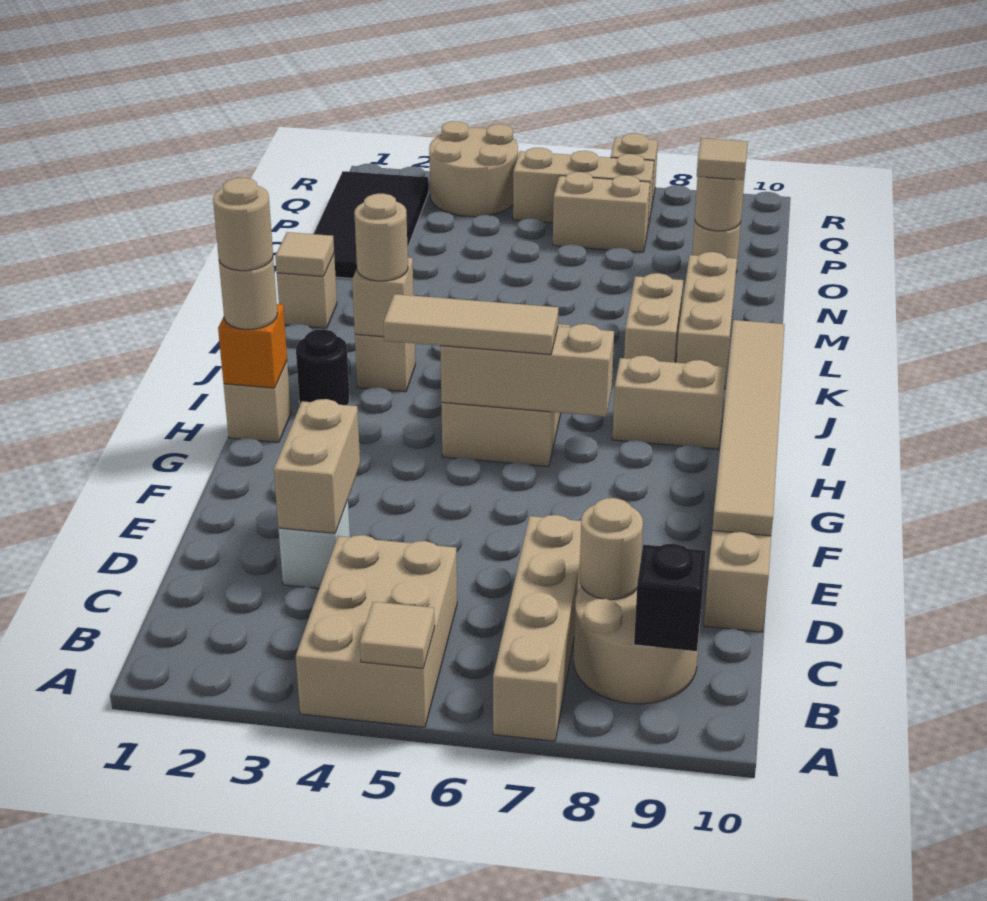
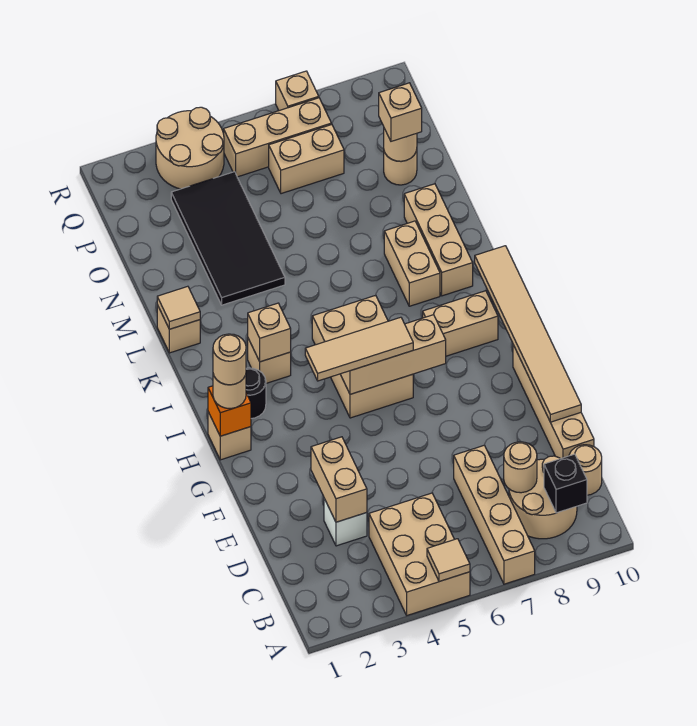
tan round brick J3 level 3 -> tan round brick C10 level 1
black tile N1:Q2 level 1 -> black tile M3:P4 level 1
tan tile O9 level 3 -> tan brick O9 level 3

